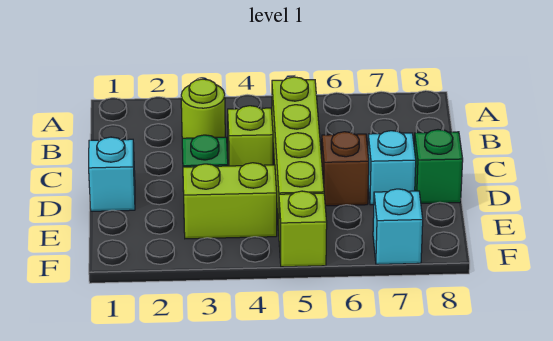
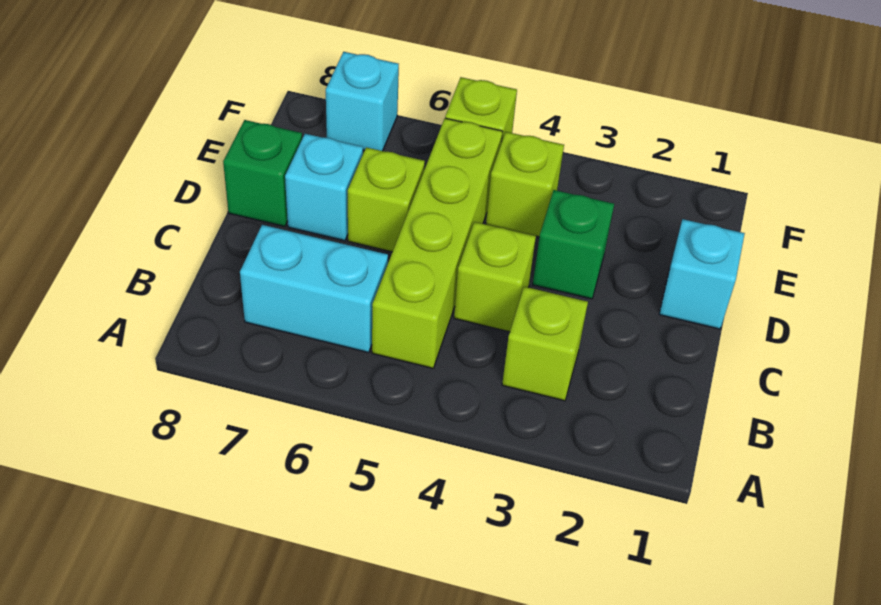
lime round brick B3 level 1 -> lime brick B3 level 1
none -> cyan brick B6:B7 level 1
brown brick D6 level 1 -> lime brick D6 level 1
lime brick E3:E4 level 1 -> lime brick E4 level 1

